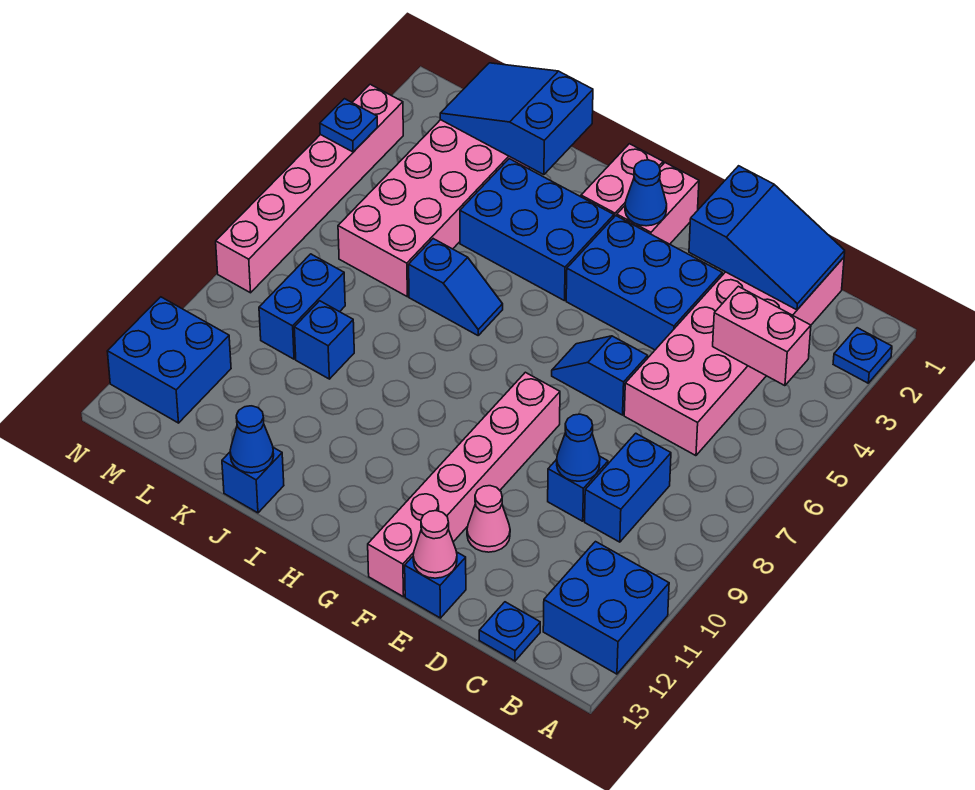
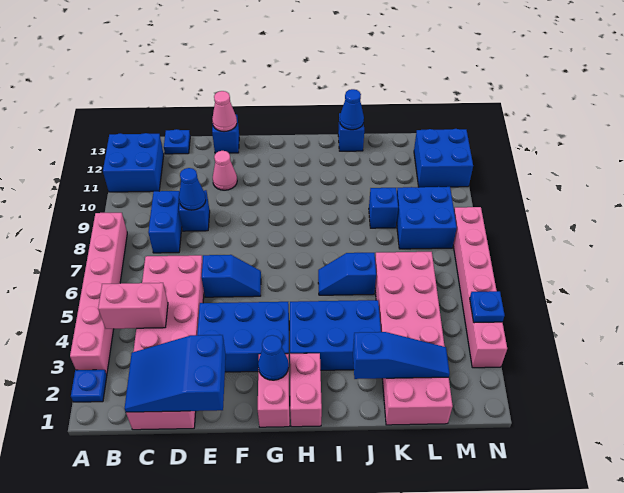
pink brick F8:F13 level 1 -> pink brick A3:A8 level 1
blue slope J1:L2 level 2 top J -> blue slope J2:L2 level 2 top J
blue brick L8:L9 level 1 -> blue brick L8:M9 level 1

